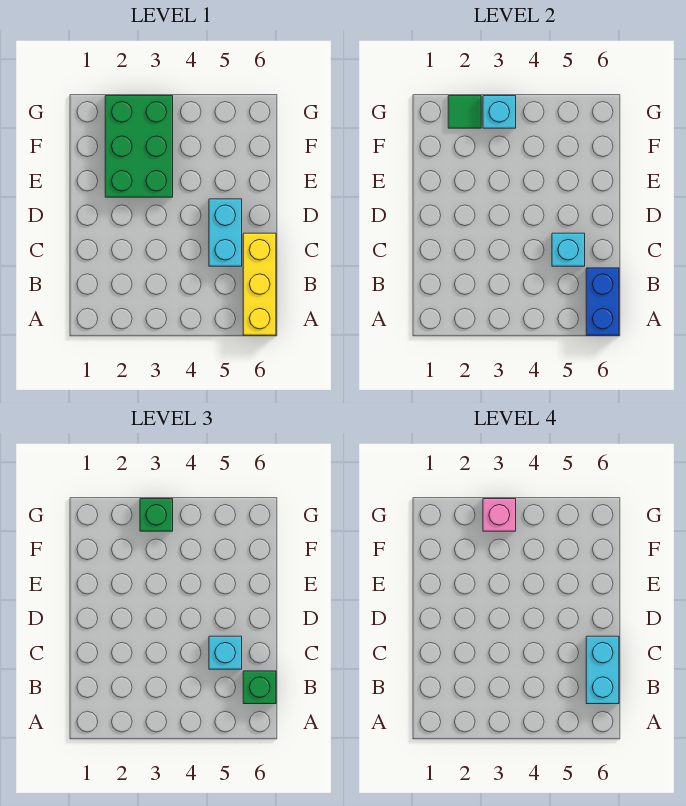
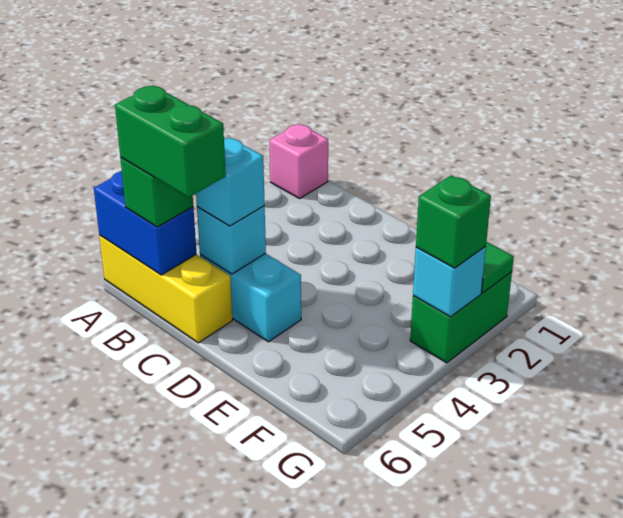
cyan brick B6:C6 level 4 -> green brick B6:C6 level 4
green brick E2:G3 level 1 -> green brick G2:G3 level 1
pink brick G3 level 4 -> pink brick A1 level 1

